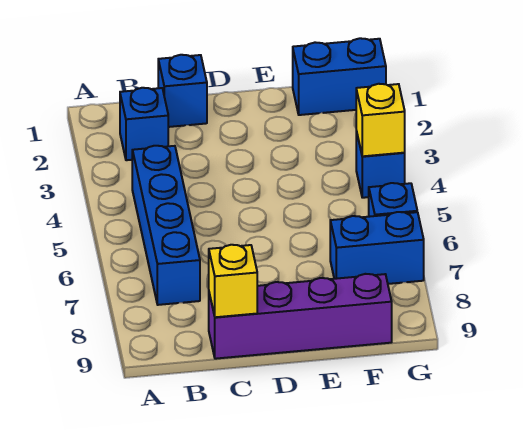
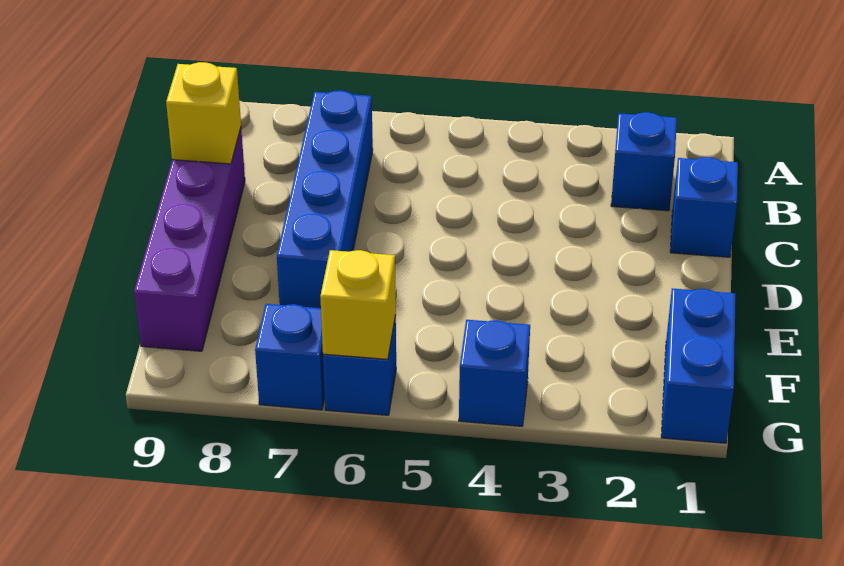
blue brick B4:B7 level 1 -> blue brick B7:E7 level 1
blue brick F7:G7 level 1 -> blue brick G7 level 1
yellow brick G4 level 2 -> yellow brick G6 level 2

